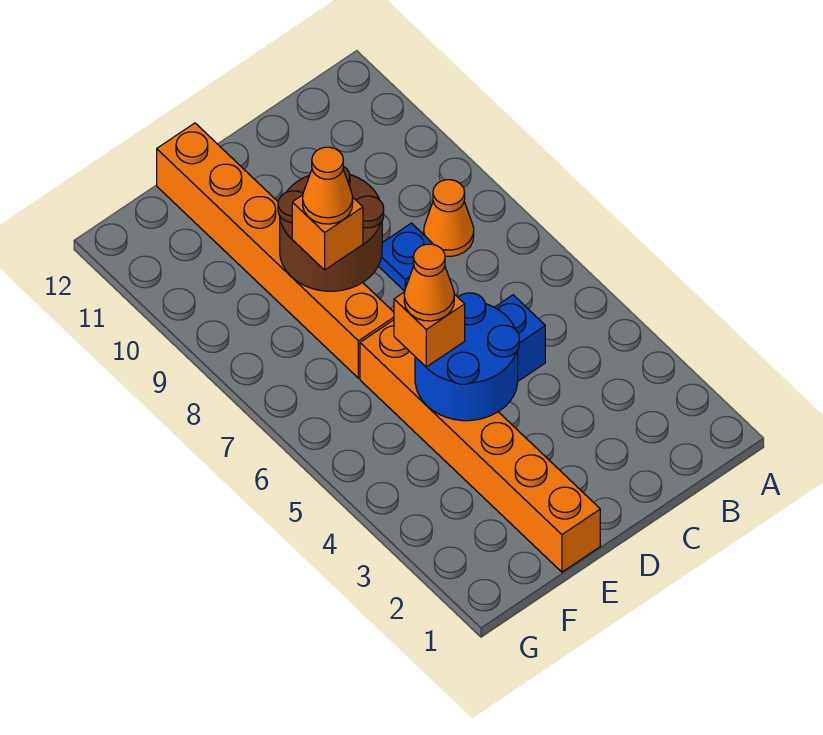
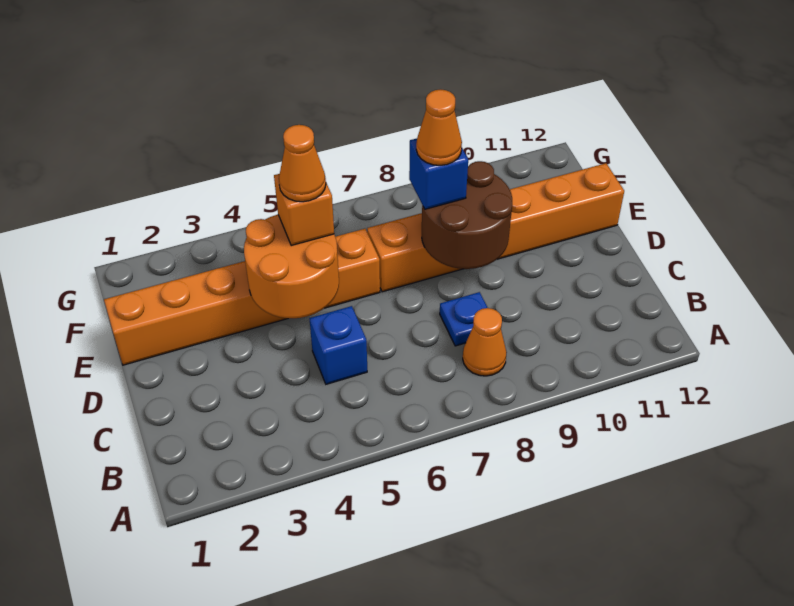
blue round brick D4:E5 level 2 -> orange round brick D4:E5 level 2
orange brick E8 level 3 -> blue brick E8 level 3

